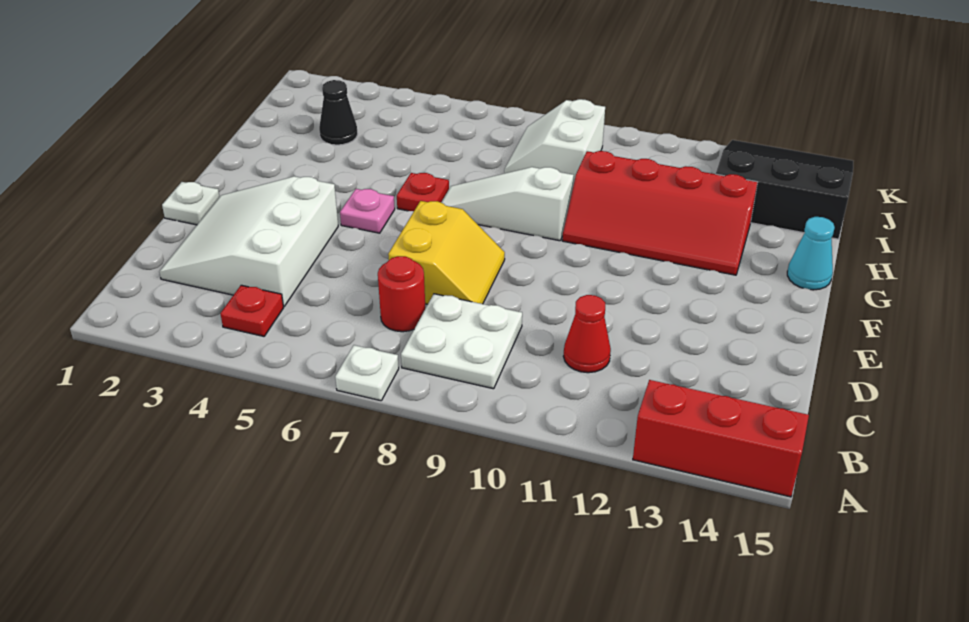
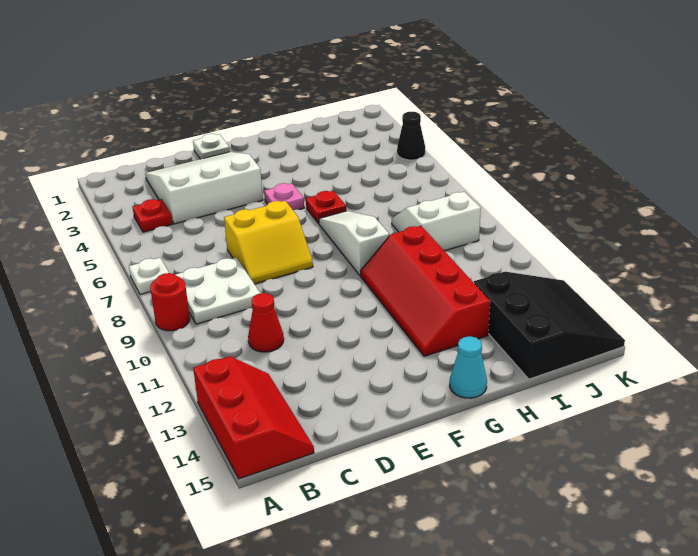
red round brick C7 level 1 -> red round brick A9 level 1
black cone I3 level 1 -> black cone K4 level 1

